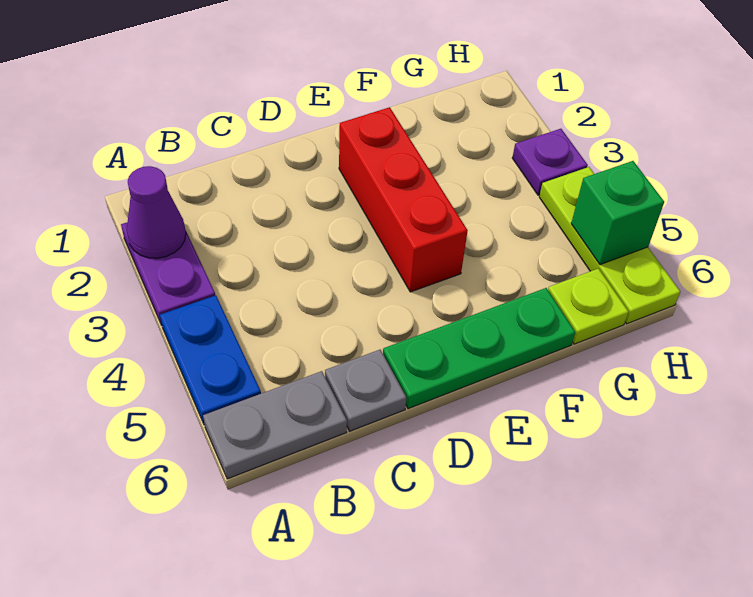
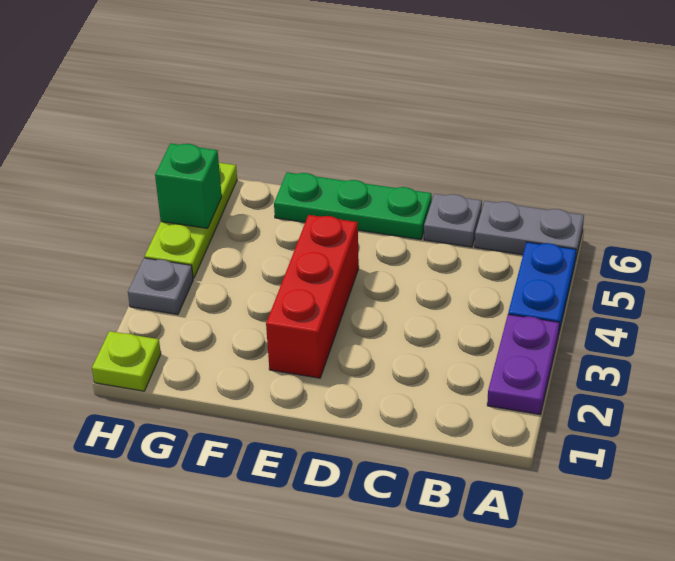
purple cone A2 level 2 -> none
lime plate G6 level 1 -> lime plate H1 level 1
purple plate H3 level 1 -> grey plate H3 level 1

